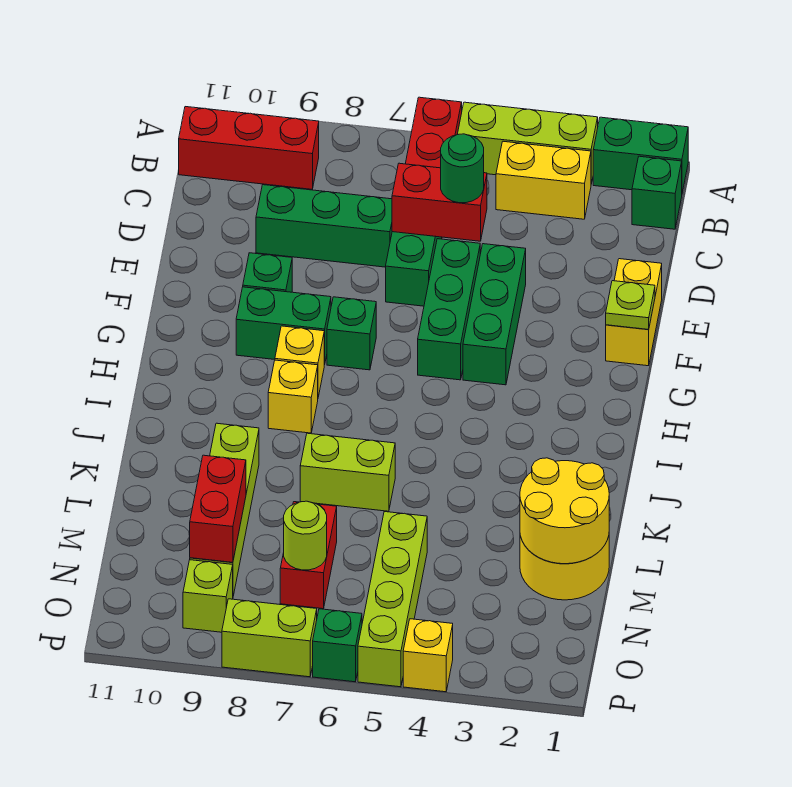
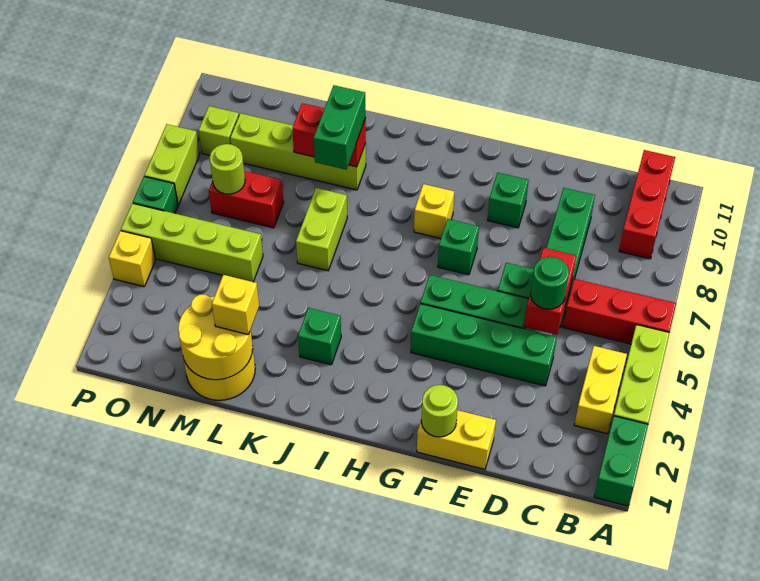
green brick B1 level 1 -> green brick J3 level 1
green brick E4:G4 level 1 -> green brick D4:G4 level 1
lime plate F1 level 2 -> lime round brick F1 level 2
green brick G8:G9 level 1 -> green brick K8:K9 level 3
yellow brick I8 level 1 -> yellow brick L2 level 3
red brick M9:N9 level 2 -> red brick K9:L9 level 2

